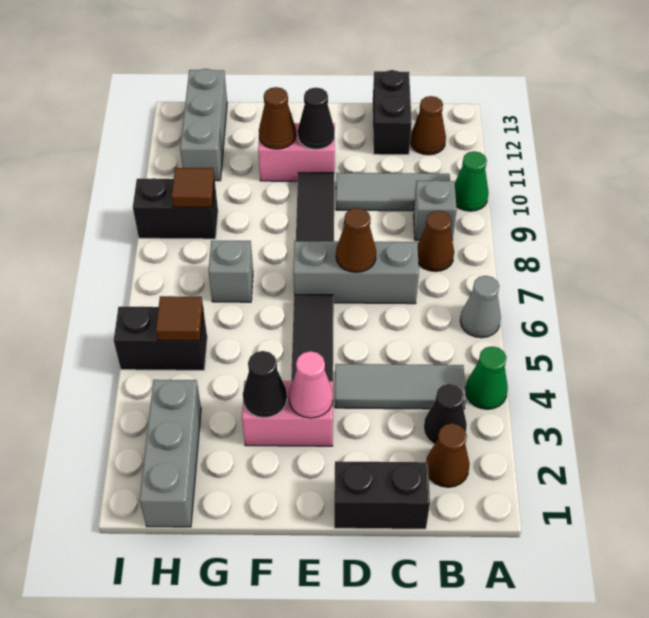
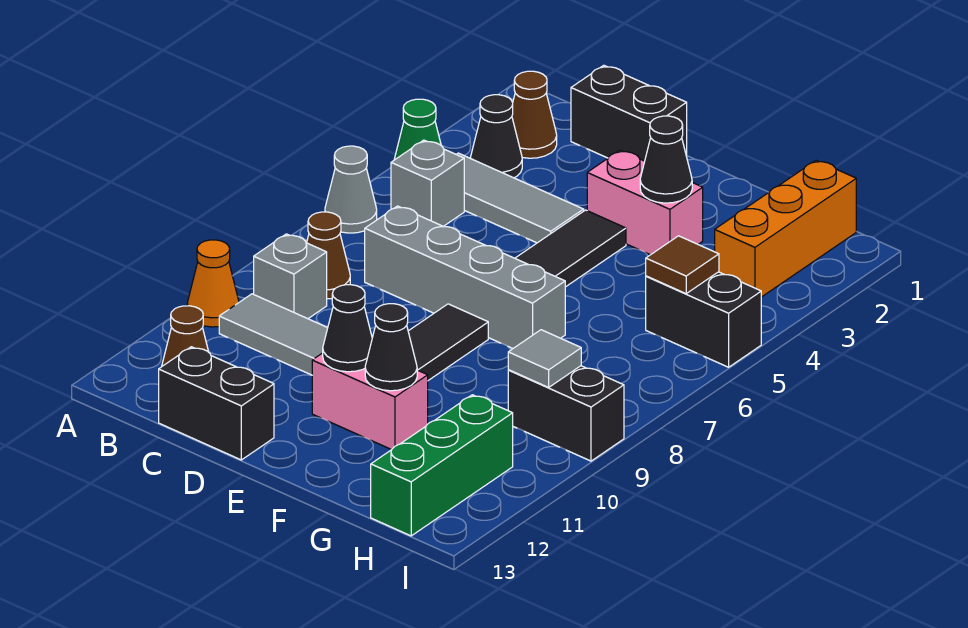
green cone A10 level 1 -> orange cone A10 level 1
grey brick C7:E7 level 1 -> grey brick C7:F7 level 1
black brick C12:C13 level 1 -> black brick C13:D13 level 1
brown cone D7 level 2 -> none
pink cone E3 level 2 -> none
brown cone F11 level 2 -> black cone F11 level 2
grey brick G7 level 1 -> grey brick B5 level 1
grey brick H1:H3 level 1 -> orange brick H1:H3 level 1
brown tile H9 level 2 -> grey tile H9 level 2
grey brick H11:H13 level 1 -> green brick H11:H13 level 1

